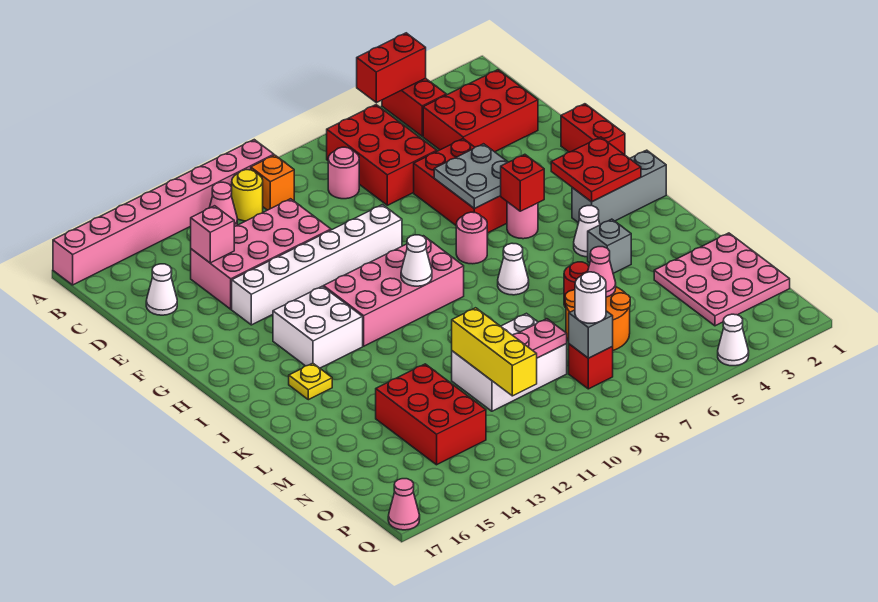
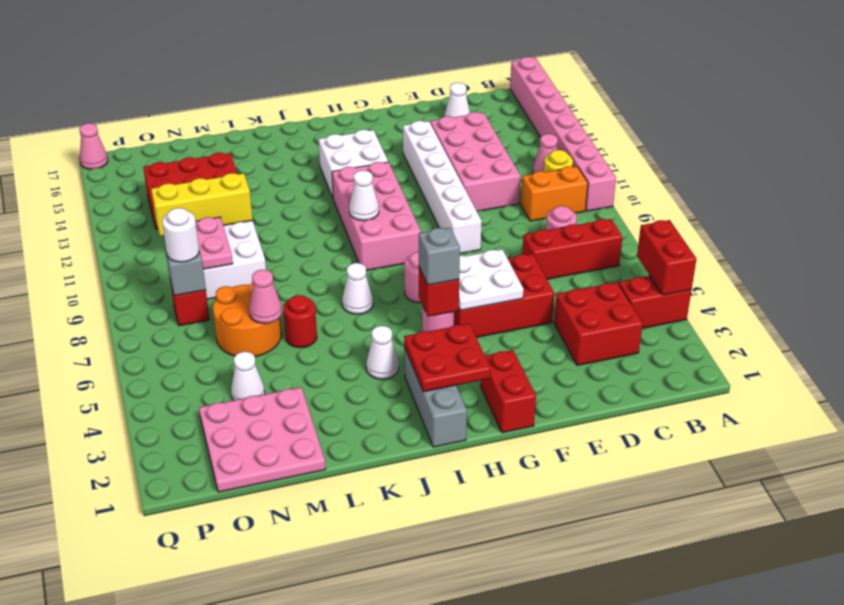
red brick B6:D7 level 1 -> red brick B7:D7 level 1
orange brick B10 level 1 -> orange brick B10:C10 level 1
red brick C2:D4 level 1 -> red brick C3:D4 level 1
pink brick D14 level 2 -> none
red brick F1:G1 level 1 -> red brick G1:G2 level 1
grey plate F5:G6 level 2 -> white plate F5:G6 level 2
yellow plate J15 level 1 -> none
grey brick K4 level 1 -> grey brick H5 level 3
white cone Q4 level 1 -> white cone N4 level 1

